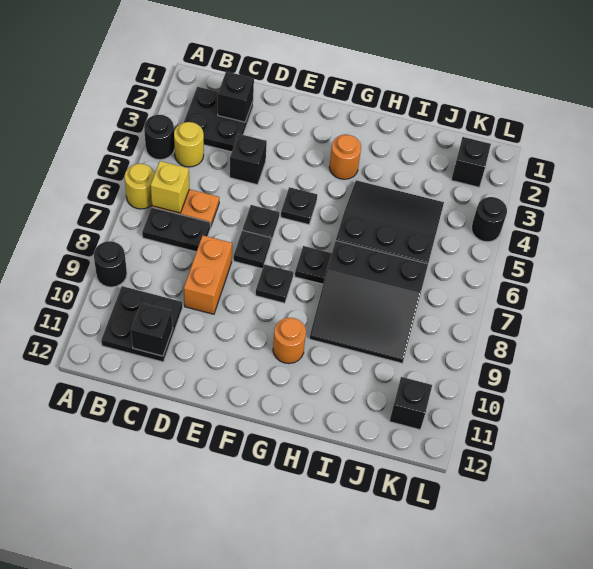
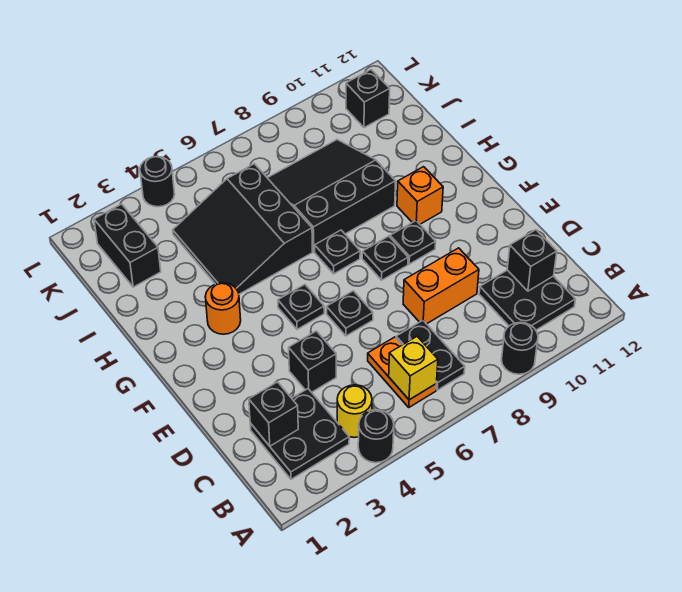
yellow round brick A6 level 1 -> none
black plate E7 level 1 -> black plate F9 level 1
orange round brick G10 level 1 -> orange brick G10 level 1
black slope H7:J9 level 1 top 7 -> black slope H7:J9 level 1 top H
black brick K2 level 1 -> black brick J2:K2 level 1

